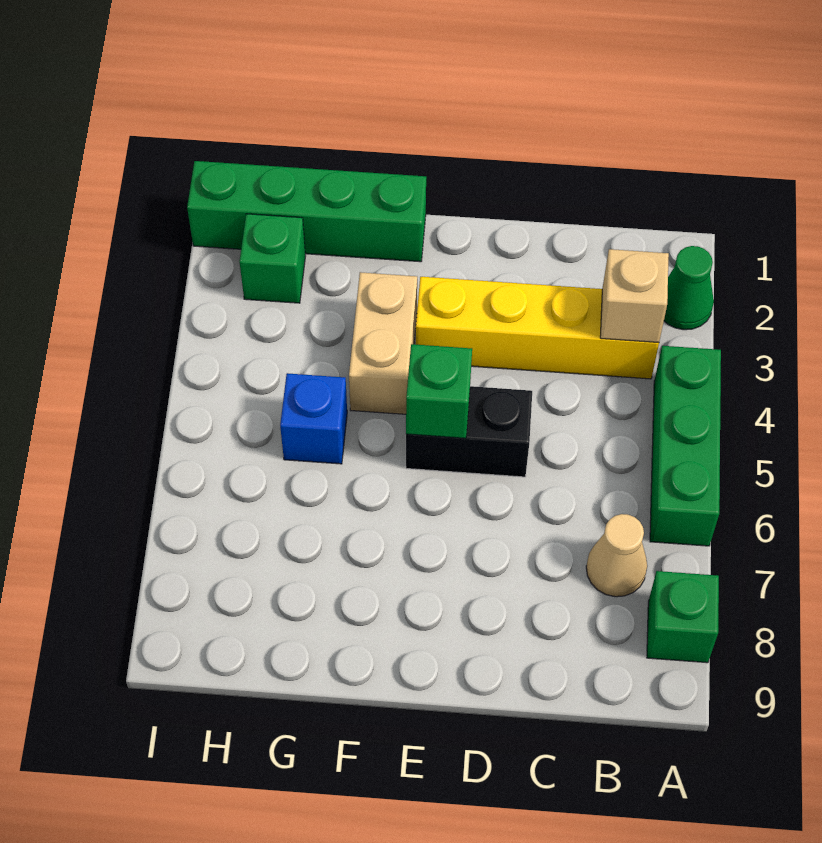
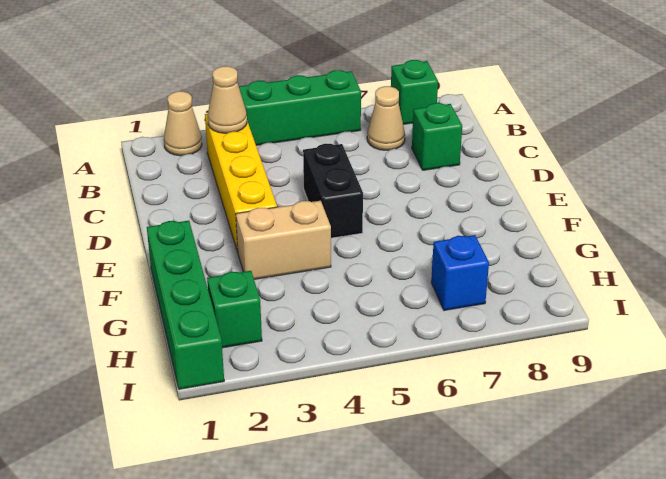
green cone A2 level 1 -> tan cone A2 level 1
tan brick B3 level 2 -> tan cone B3 level 2
green brick E5 level 2 -> green brick C8 level 1
blue brick G5 level 1 -> blue brick H7 level 1

